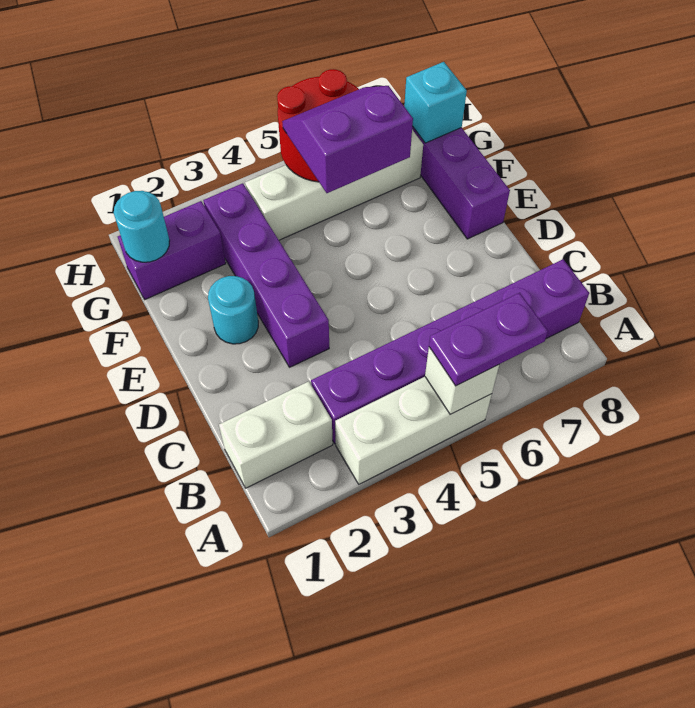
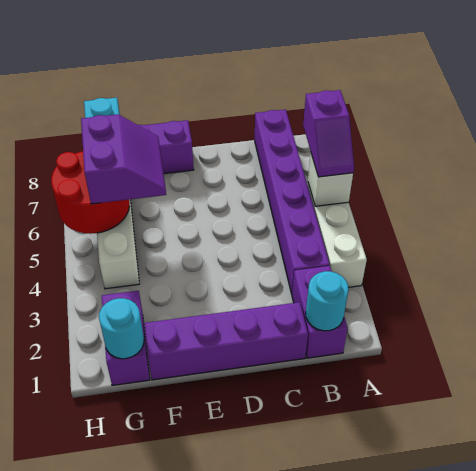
purple plate A5:A6 level 3 -> purple slope A5:A6 level 3 top 6
white brick B1:B2 level 1 -> purple brick B1:B2 level 1
purple brick D3:G3 level 1 -> purple brick C1:F1 level 1
cyan round brick E2 level 1 -> cyan round brick B1 level 2
purple slope F5:G6 level 3 top F -> purple slope F5:G6 level 3 top G

